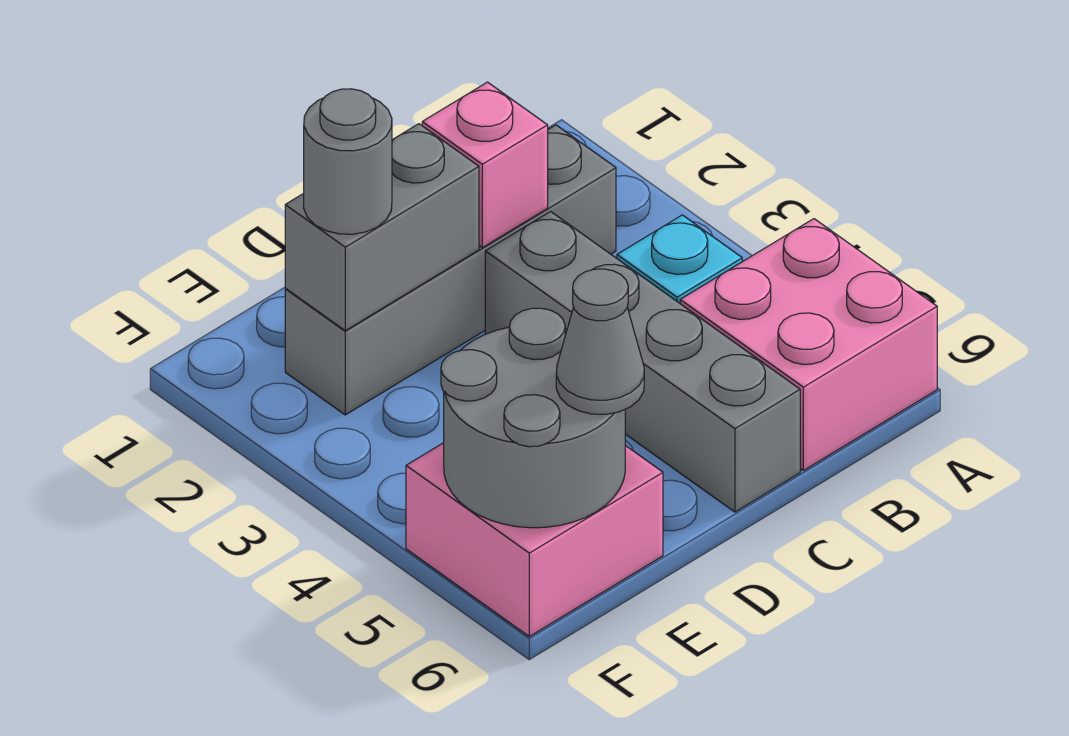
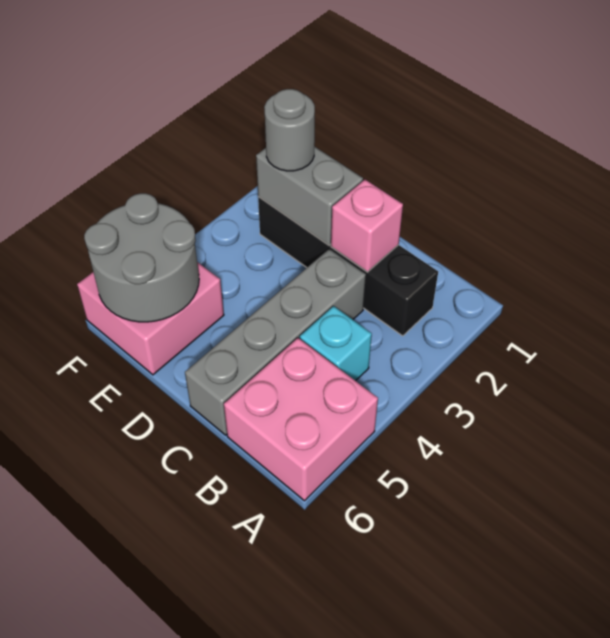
grey brick B2:E2 level 1 -> black brick B2:E2 level 1
grey cone E6 level 3 -> none

